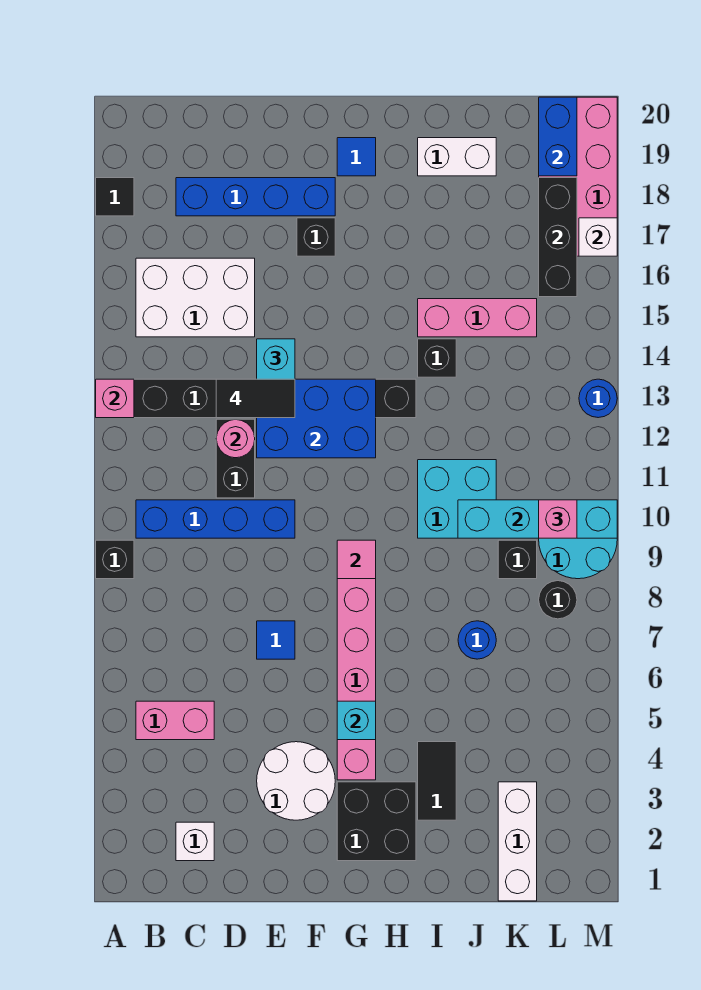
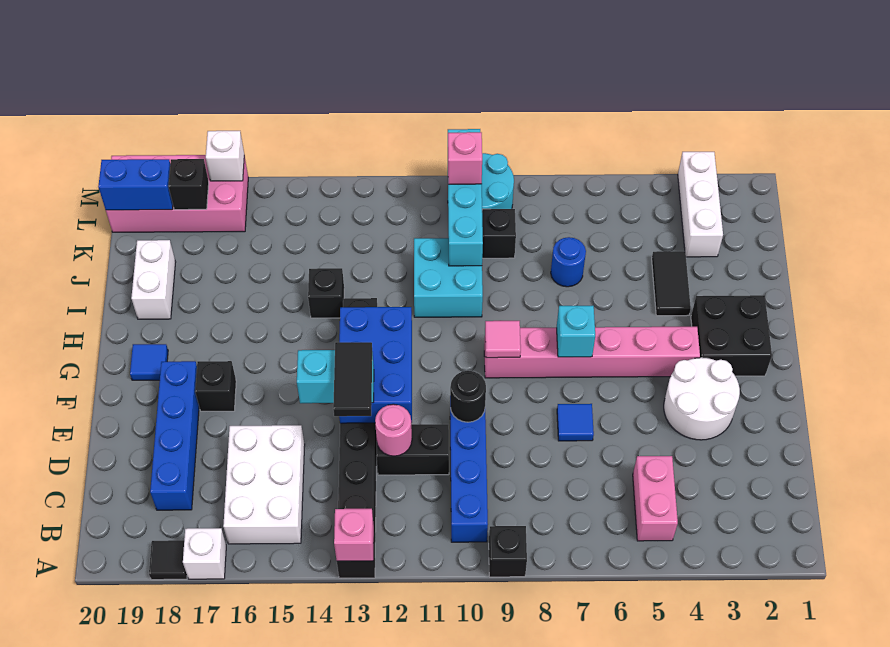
white brick C2 level 1 -> white brick A17 level 1
cyan brick G5 level 2 -> cyan brick G7 level 2
black tile I3:I4 level 1 -> black tile I4:J4 level 1
pink brick I15:K15 level 1 -> none
white brick K1:K3 level 1 -> white brick K3:M3 level 1
black round brick L8 level 1 -> black round brick E10 level 2
black brick L16:L18 level 2 -> black brick L18 level 2
blue round brick M13 level 1 -> none

